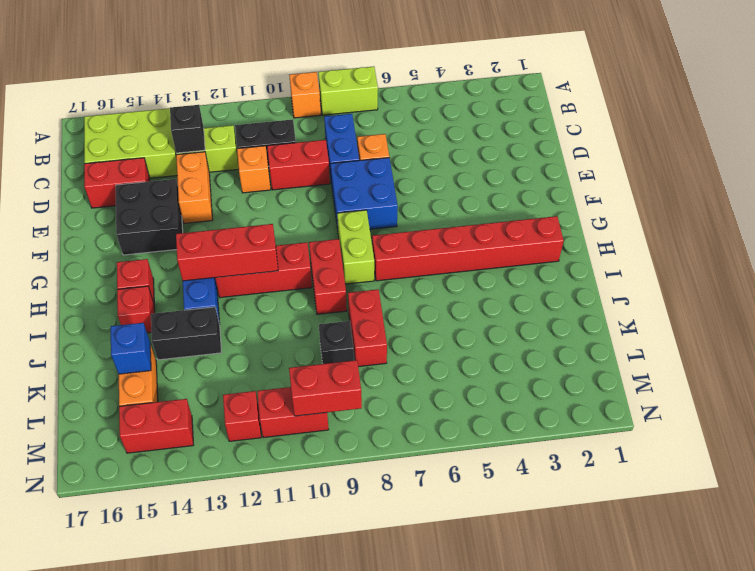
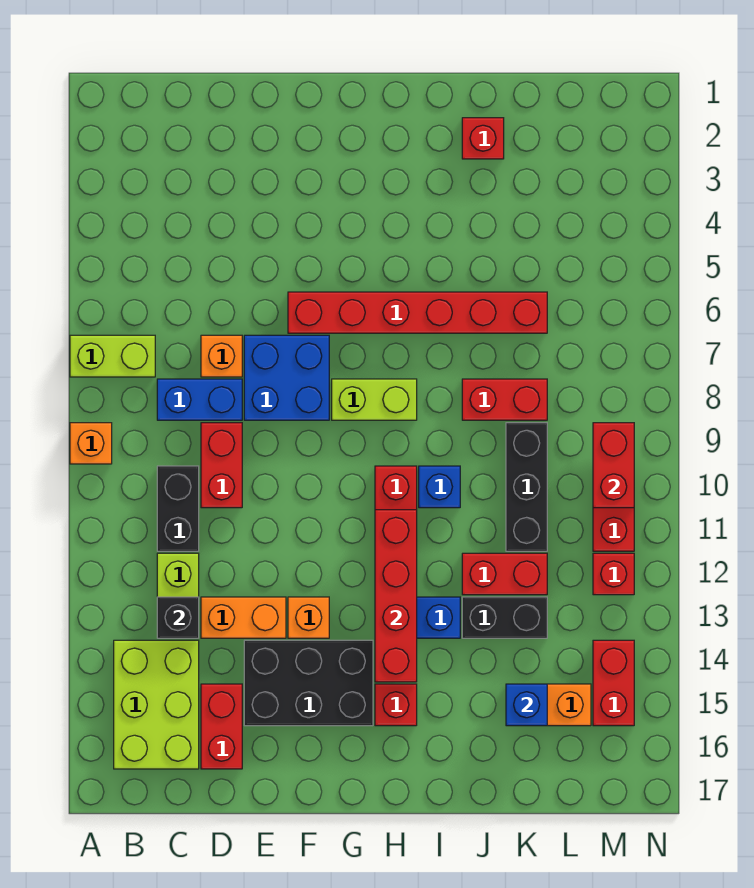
lime brick A7:A8 level 1 -> lime brick A7:B7 level 1
orange brick D11 level 1 -> orange brick F13 level 1
black brick E14:F15 level 1 -> black brick E14:G15 level 1
red brick H2:H7 level 1 -> red brick F6:K6 level 1
red brick H9:I9 level 1 -> red brick J12:K12 level 1
red brick H11:H13 level 2 -> red brick H11:H14 level 2
none -> blue brick I10 level 1
red brick I15 level 1 -> red brick J2 level 1
black brick J13:J14 level 1 -> black brick J13:K13 level 1
black brick K9 level 1 -> black brick K9:K11 level 1

